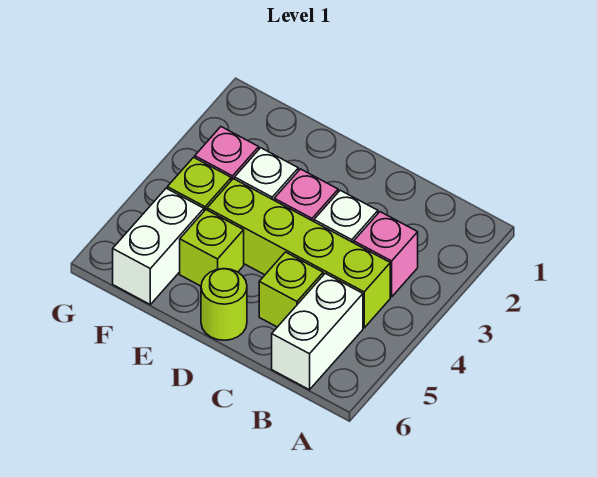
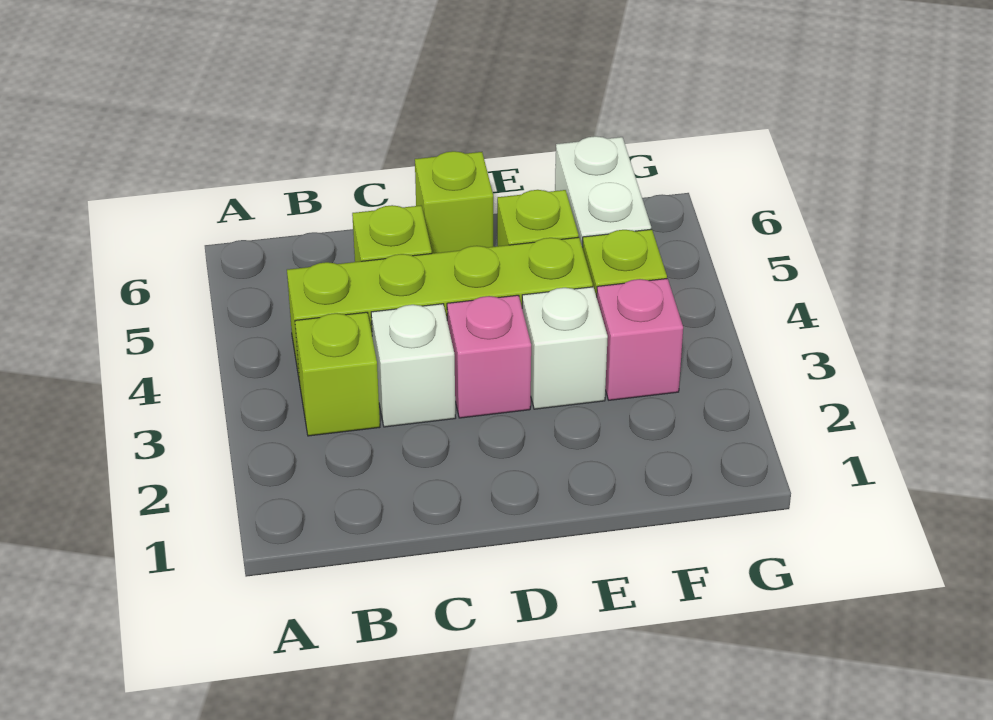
pink brick B3 level 1 -> lime brick B3 level 1
white brick B5:B6 level 1 -> none
lime round brick D6 level 1 -> lime brick D6 level 1

